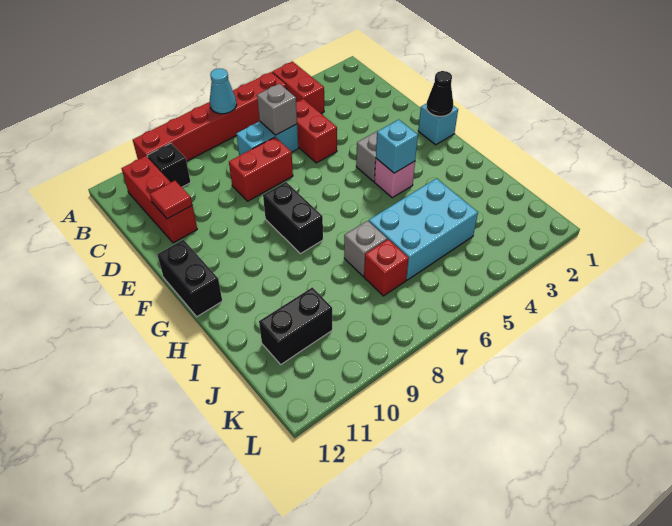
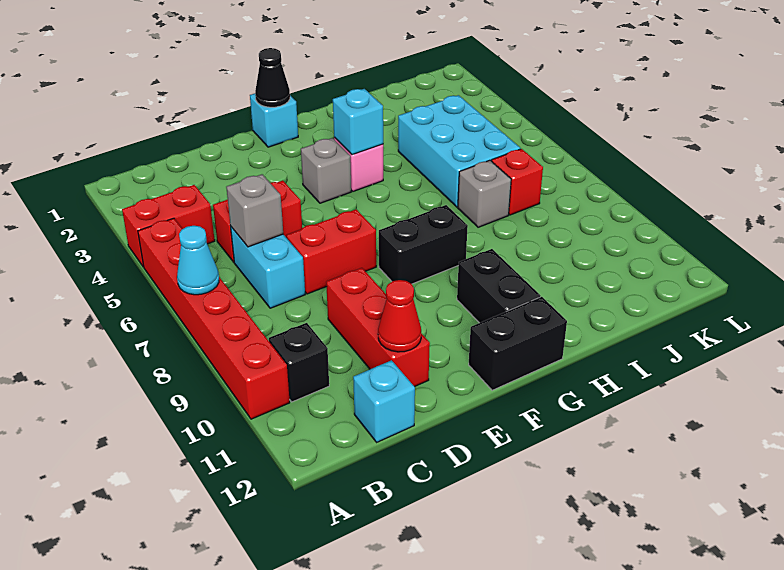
red brick B11:D11 level 1 -> red brick D9:D11 level 1
none -> cyan brick C12 level 1
red brick D7:D8 level 1 -> red brick D7:E7 level 1
red tile D11 level 2 -> red cone D11 level 2
black brick J10:J11 level 1 -> black brick G10:G11 level 1

